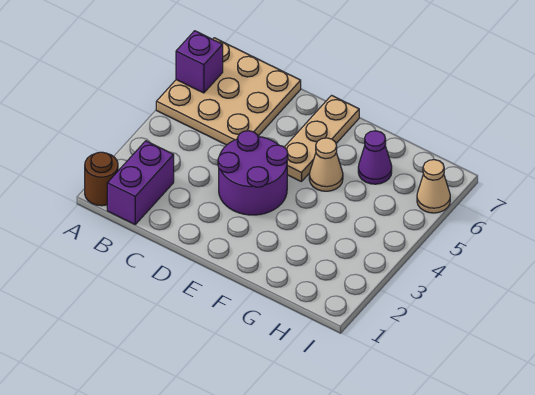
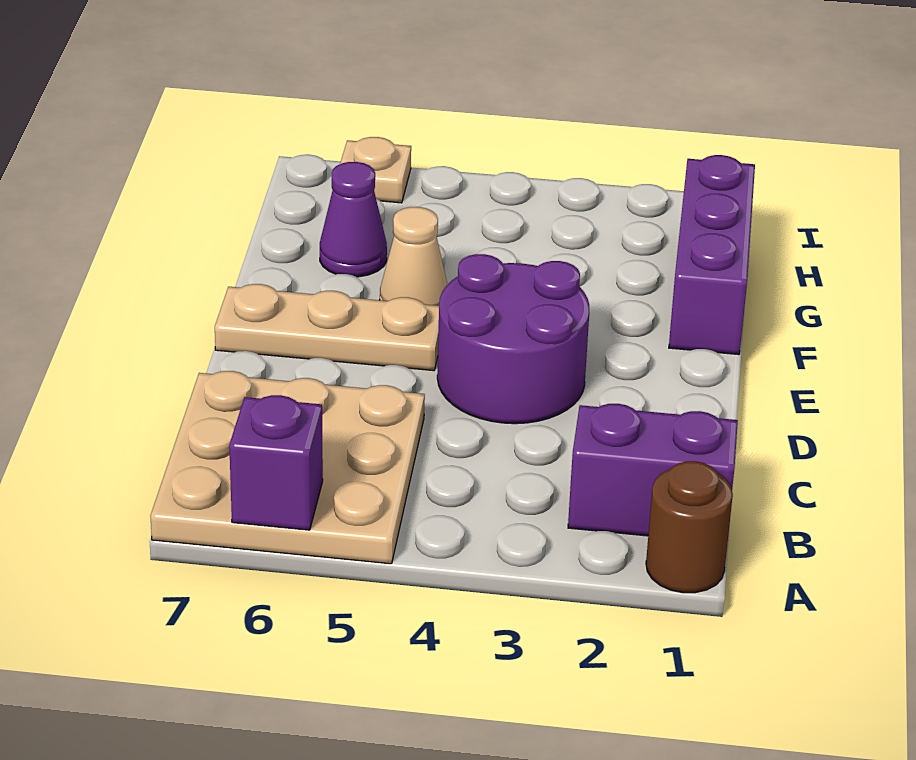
none -> purple brick F1:H1 level 1
tan cone I6 level 1 -> tan plate I6 level 1

